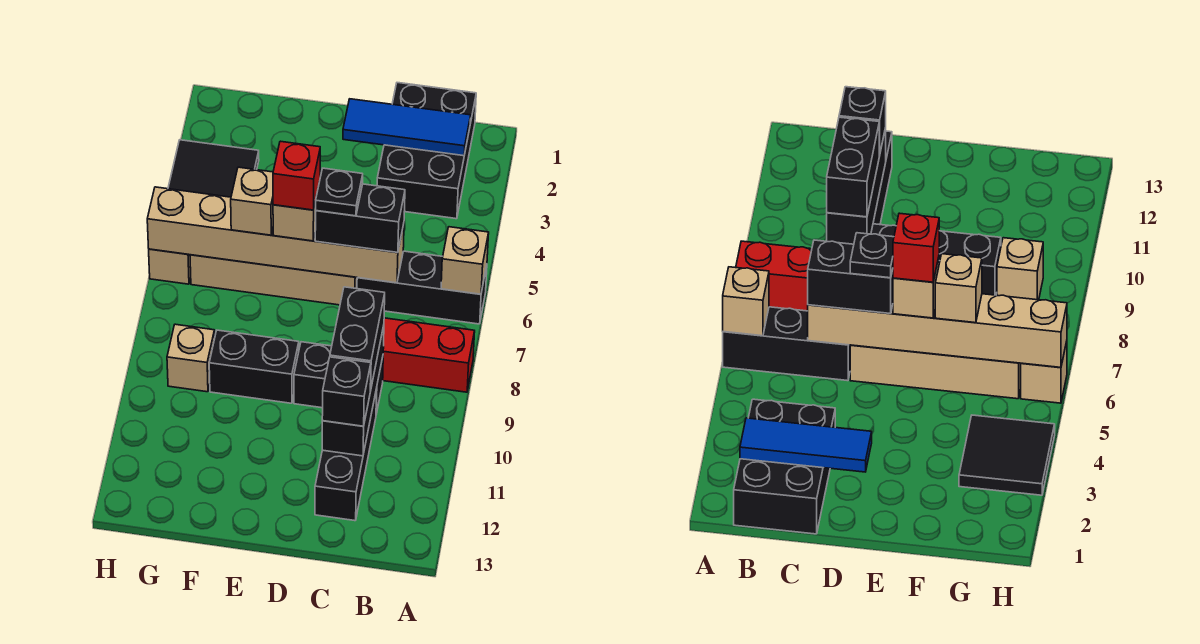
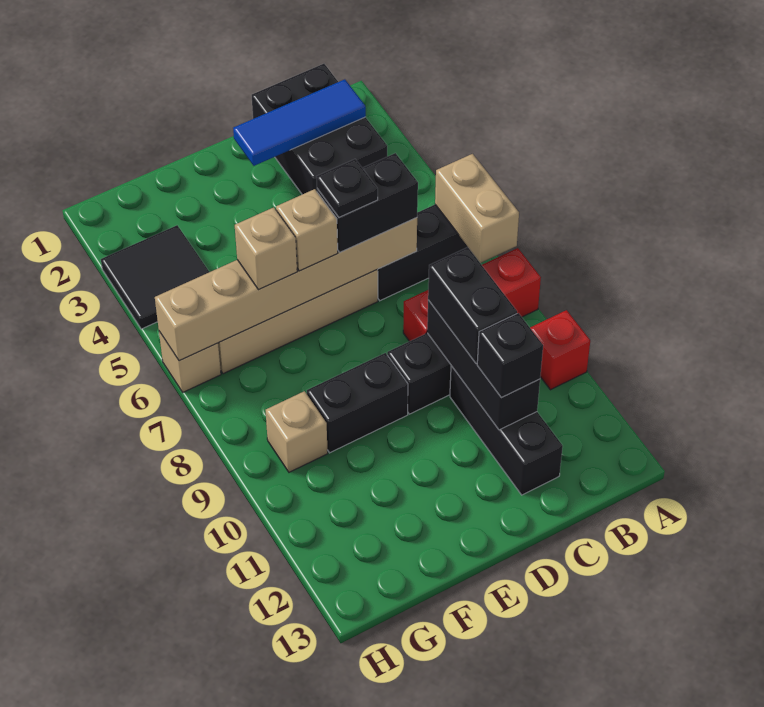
tan brick A6 level 2 -> tan brick A6:A7 level 2
red brick E6 level 4 -> red brick A10 level 1

